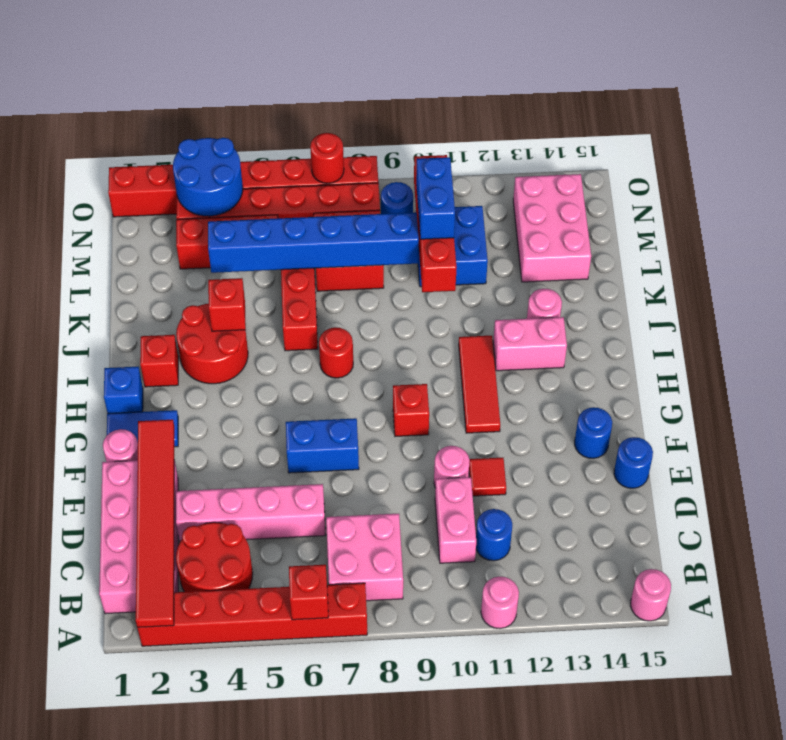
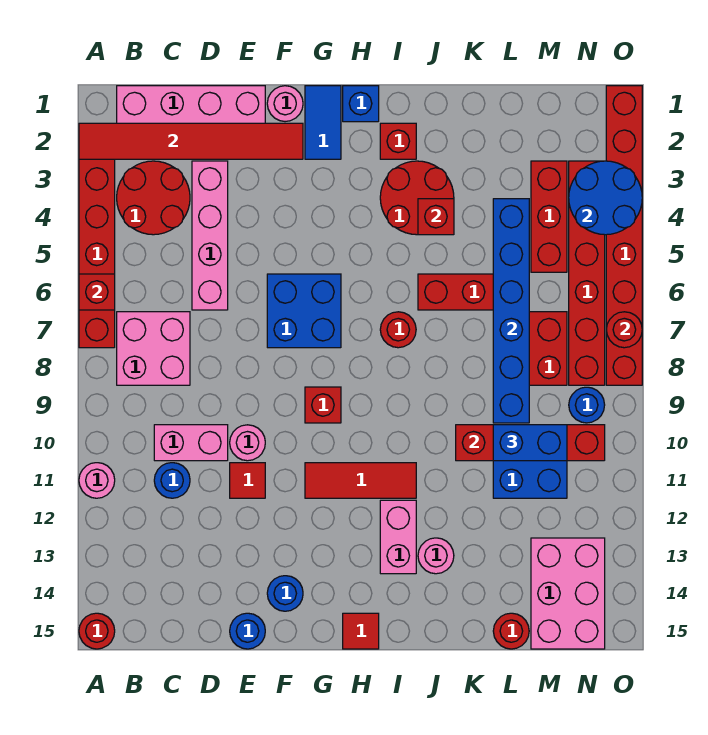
pink round brick A15 level 1 -> red round brick A15 level 1
blue brick F6:F7 level 1 -> blue brick F6:G7 level 1
none -> red tile H15 level 1
pink brick L13:N14 level 1 -> pink brick M13:N15 level 1
none -> red round brick L15 level 1

